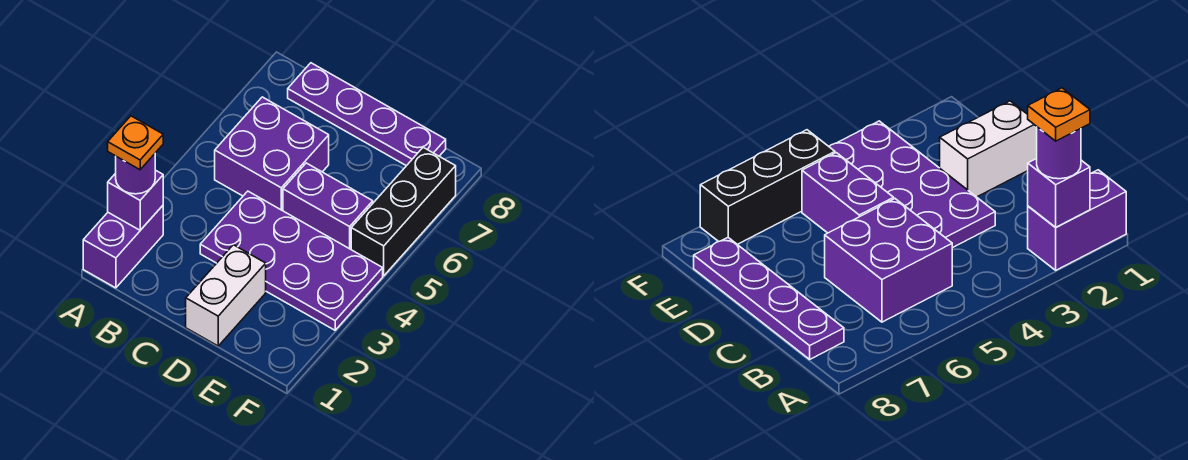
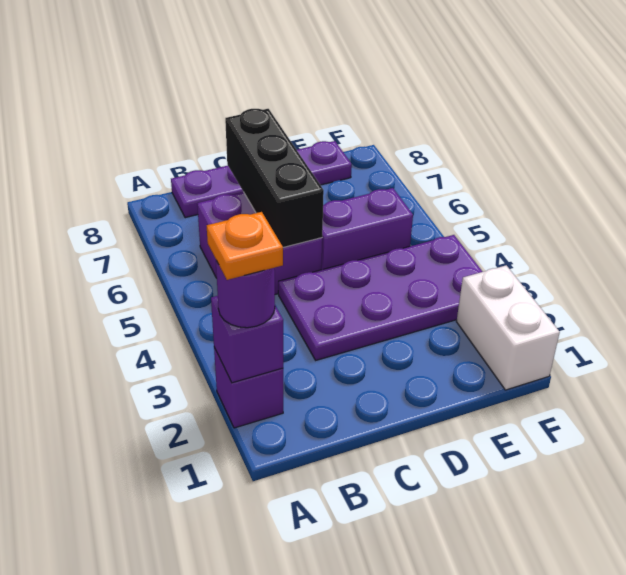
purple brick A1:A2 level 1 -> purple brick A2 level 1
white brick D1:D2 level 1 -> white brick F1:F2 level 1
black brick F5:F7 level 1 -> black brick C5:C7 level 2

